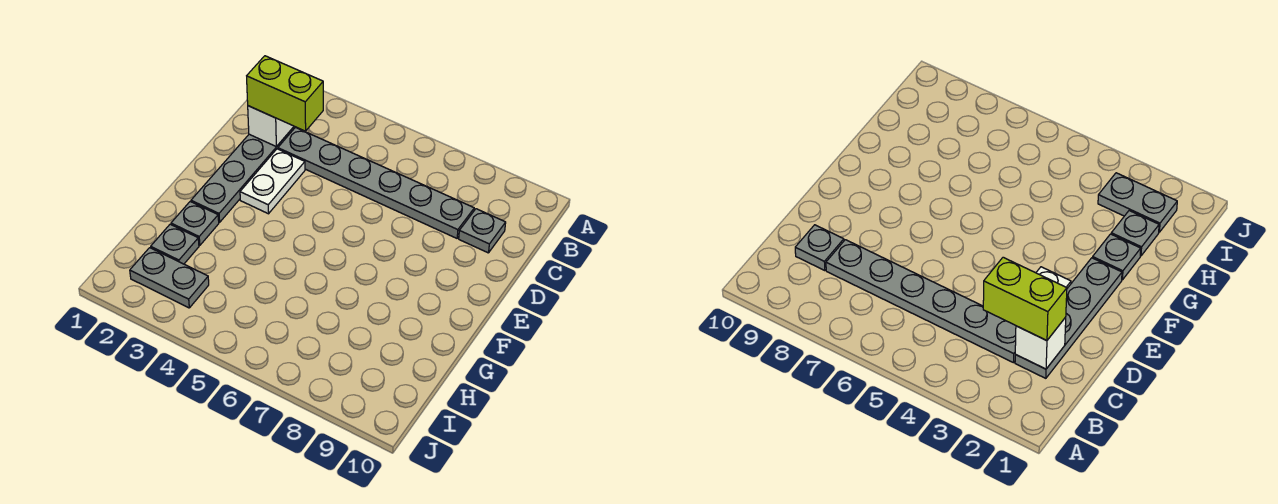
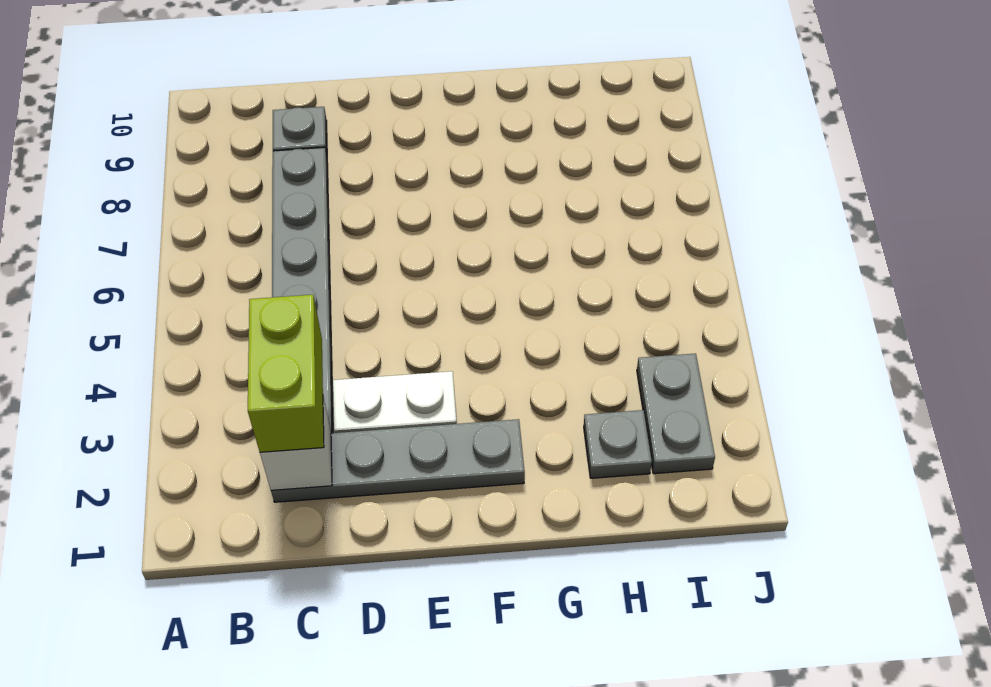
grey plate G2 level 1 -> none

